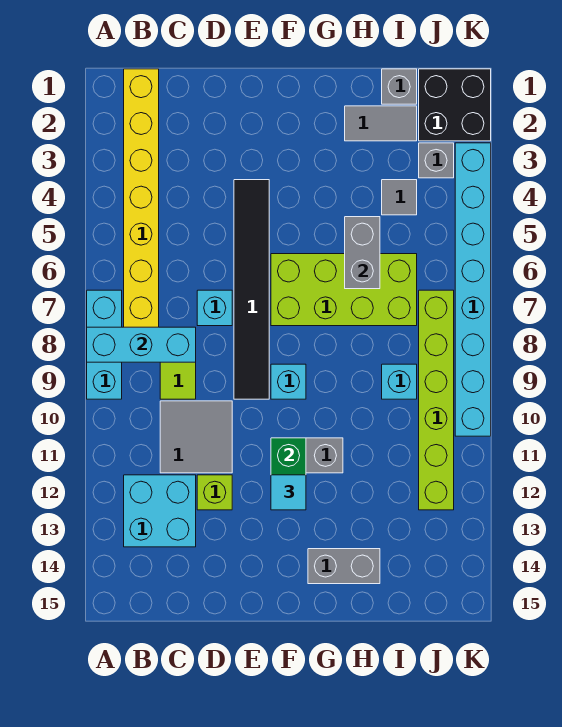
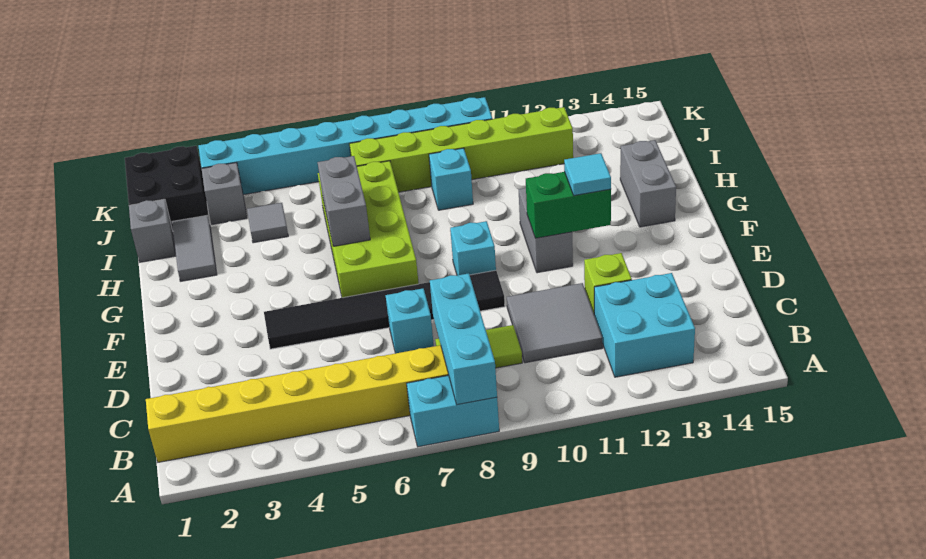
cyan brick A7:A9 level 1 -> cyan brick A7:A8 level 1
grey brick H5:H6 level 2 -> grey brick G6:H6 level 2

